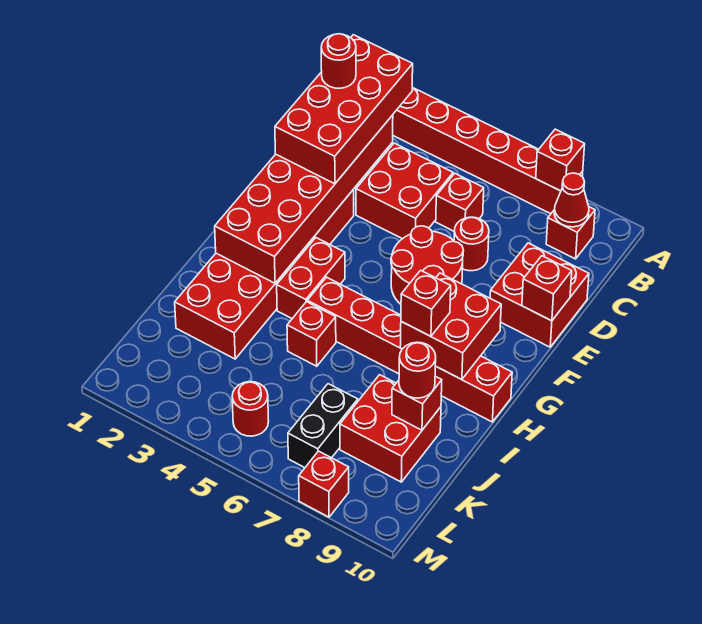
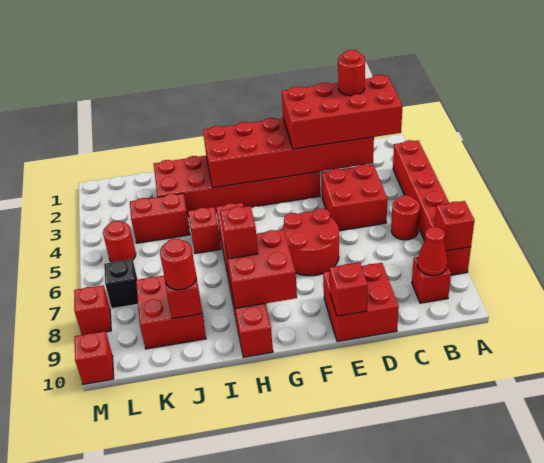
red brick C6 level 1 -> red brick M10 level 1
red round brick D7 level 1 -> red round brick B6 level 1
red brick G4:H4 level 1 -> red brick J4:K4 level 1
black brick K7:L7 level 1 -> black brick L7 level 1

